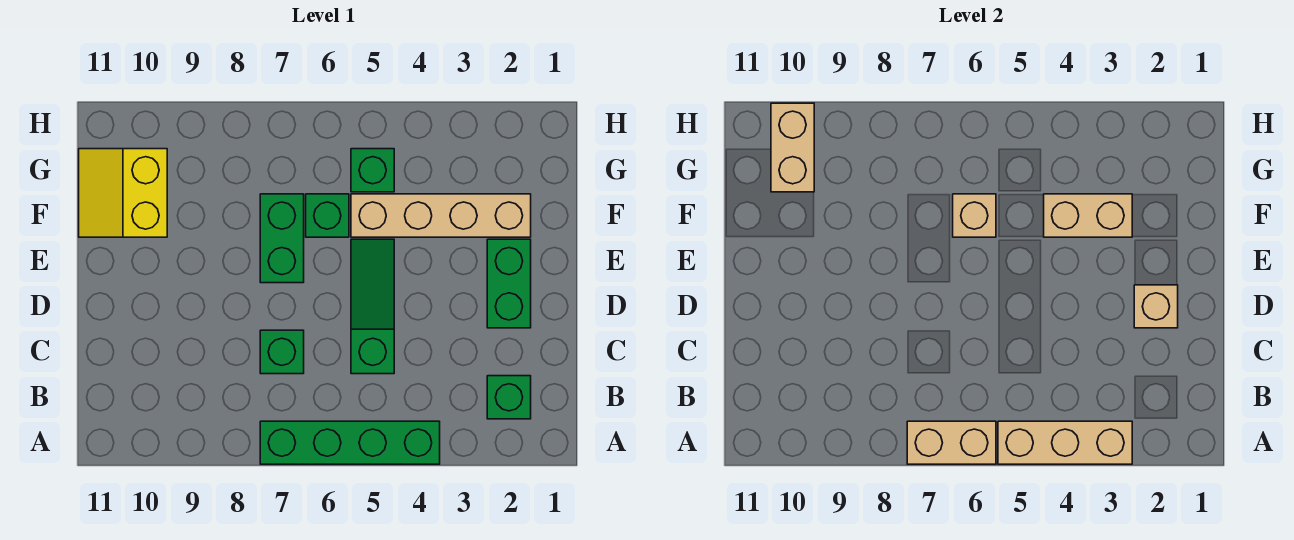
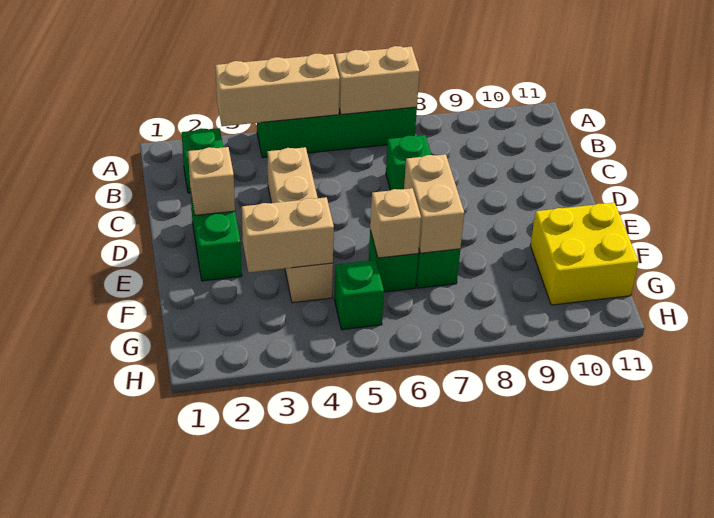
green slope C5:E5 level 1 top C -> none
tan brick F2:F5 level 1 -> tan brick C4:F4 level 1
yellow slope F10:G11 level 1 top 10 -> yellow brick F10:G11 level 1
tan brick G10:H10 level 2 -> tan brick E7:F7 level 2

